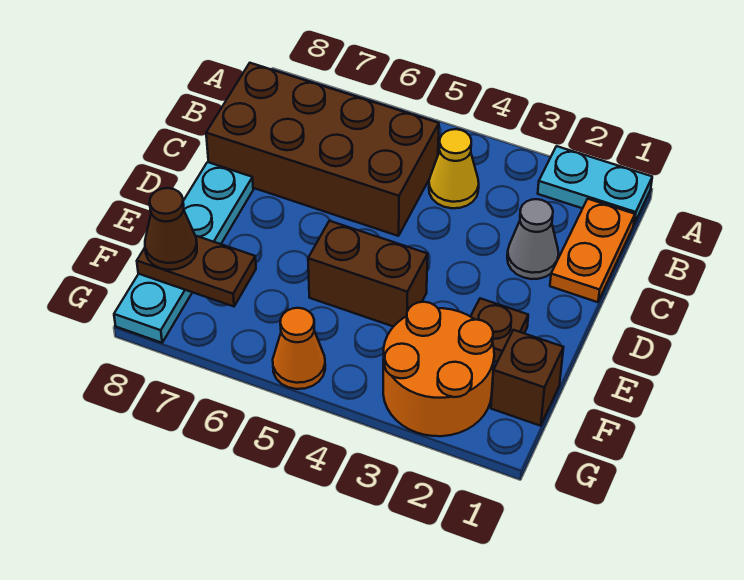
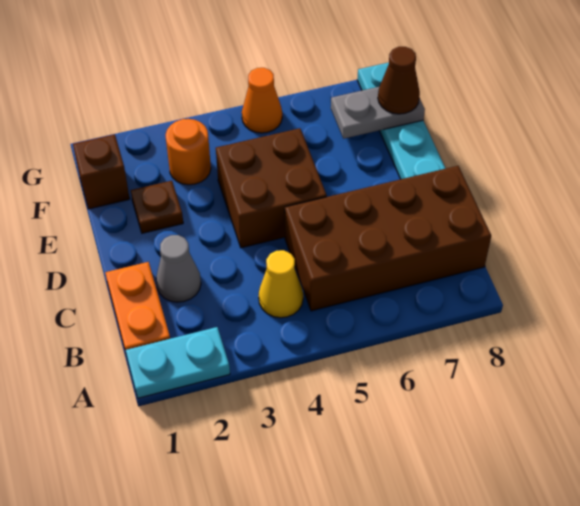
brown brick E4:E5 level 1 -> brown brick D4:E5 level 1
orange round brick F2:G3 level 1 -> orange round brick F3 level 1
brown plate F7:F8 level 2 -> grey plate F7:F8 level 2

